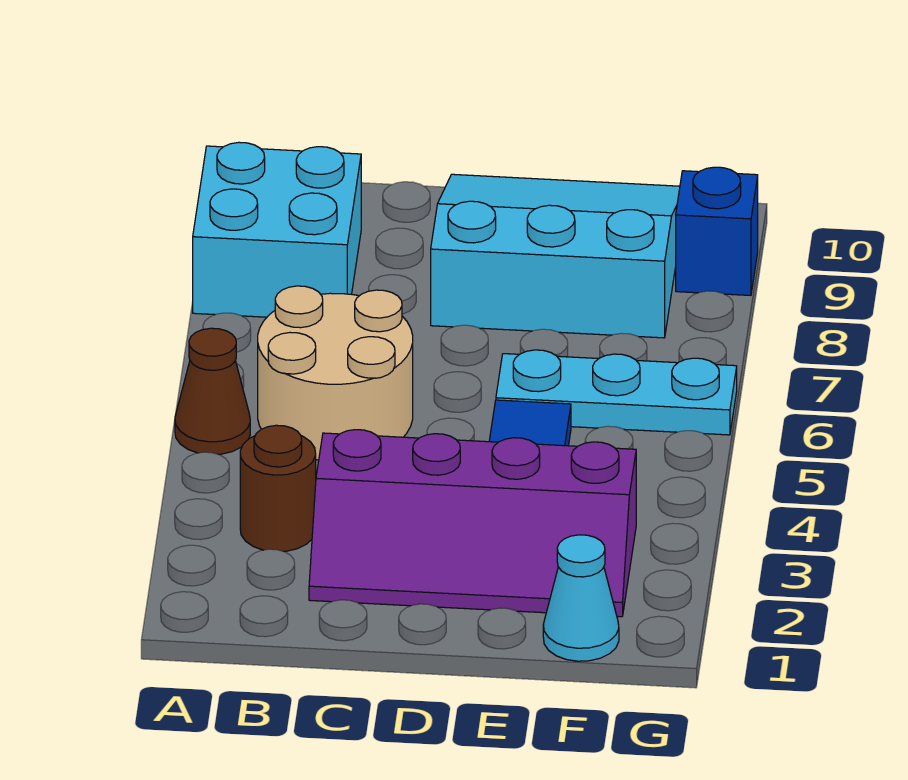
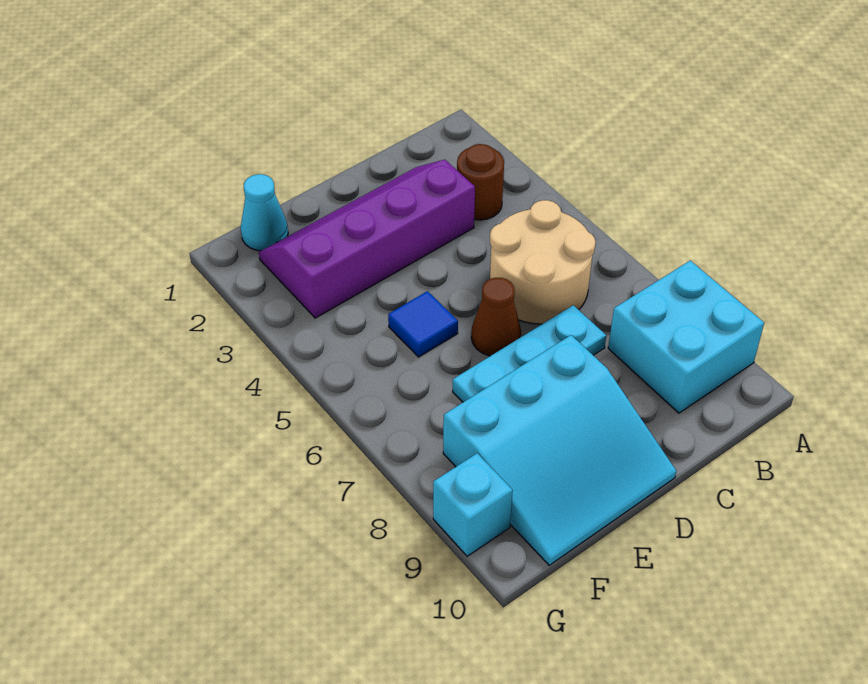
brown cone A5 level 1 -> brown cone D6 level 1
cyan plate E6:G6 level 1 -> cyan plate C7:E7 level 1
blue brick G9 level 1 -> cyan brick G9 level 1

